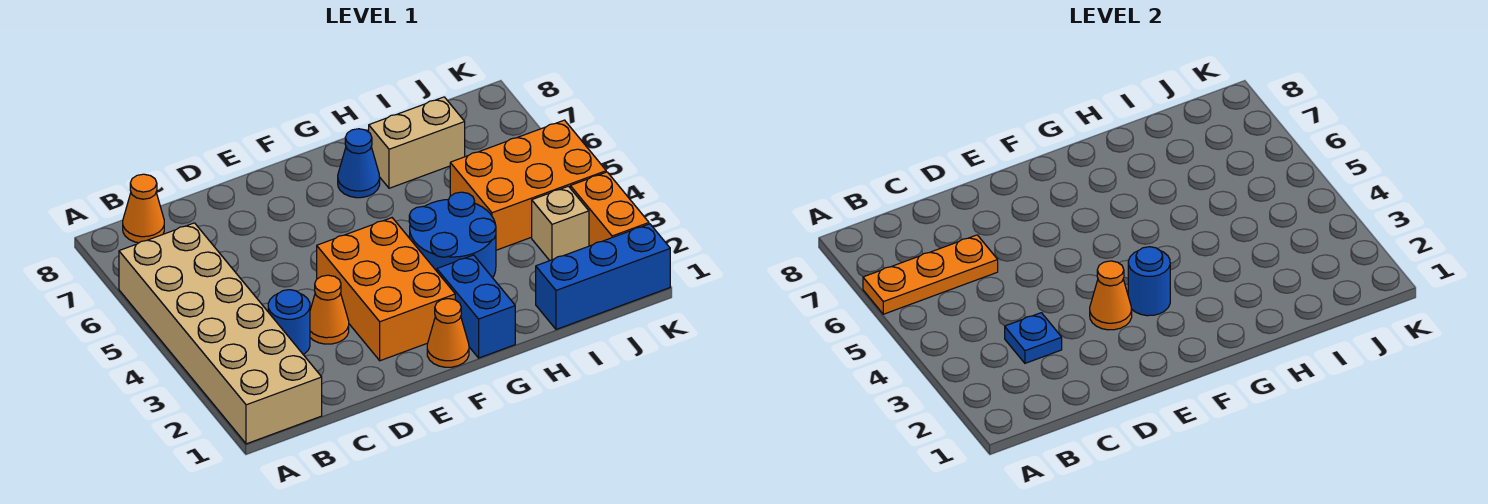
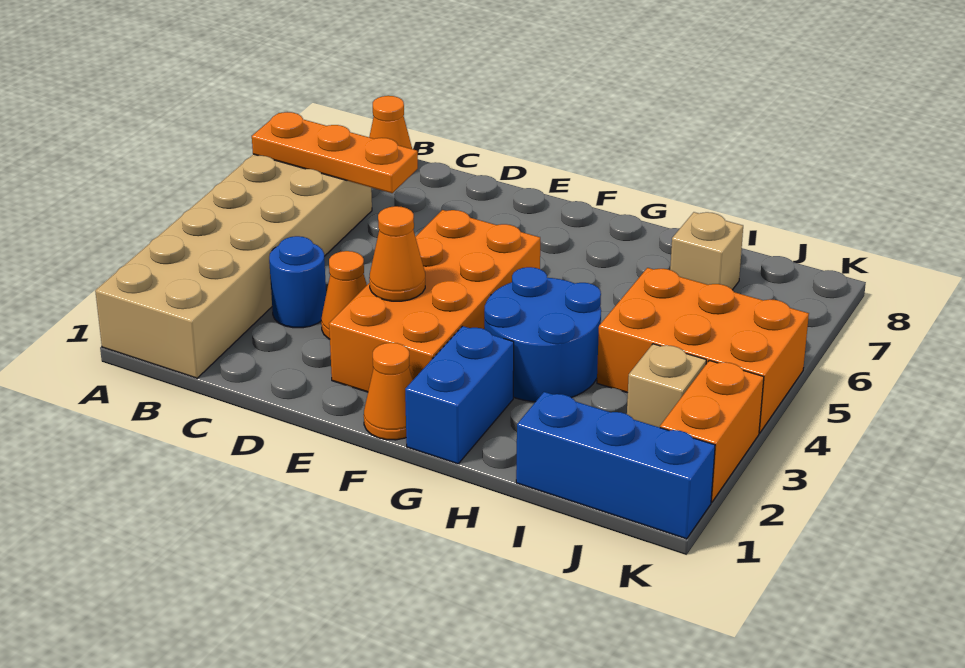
blue plate C3 level 2 -> none
orange brick E2:F4 level 1 -> orange brick E2:F5 level 1
blue round brick F3 level 2 -> none
blue cone G7 level 1 -> none
tan brick H7:I7 level 1 -> tan brick I7 level 1

